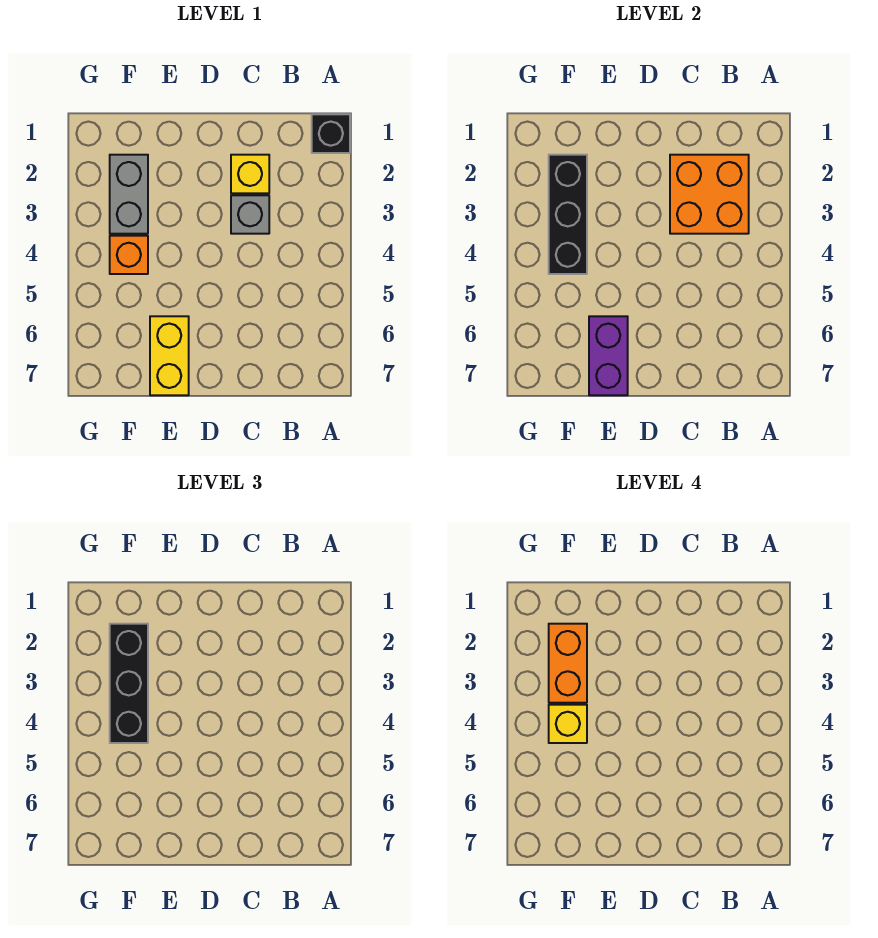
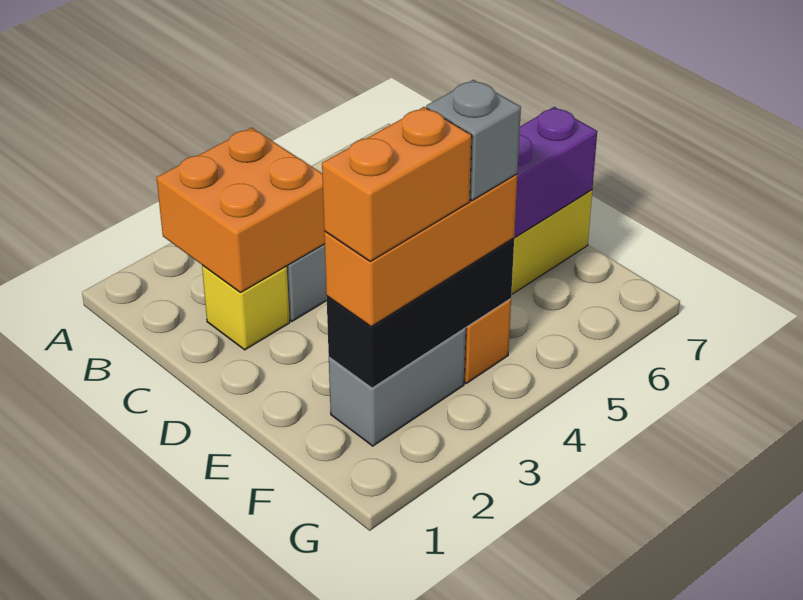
black brick A1 level 1 -> none
black brick F2:F4 level 3 -> orange brick F2:F4 level 3
yellow brick F4 level 4 -> grey brick F4 level 4

